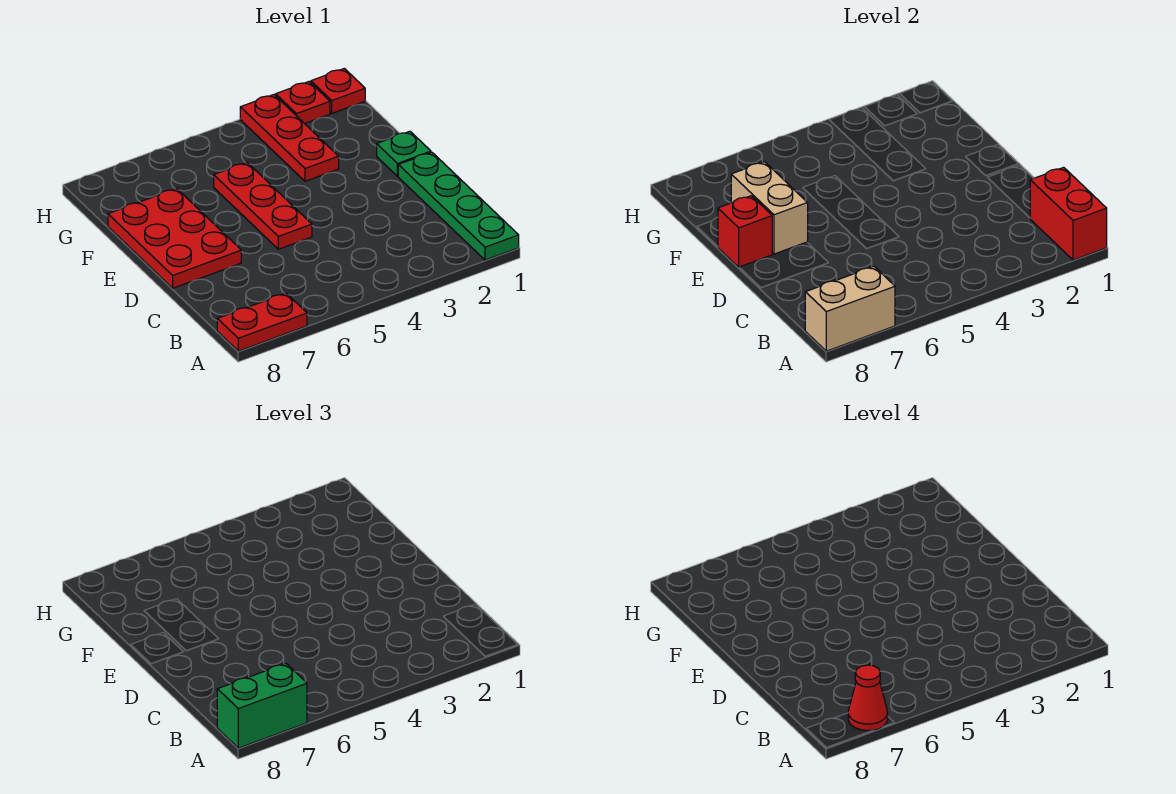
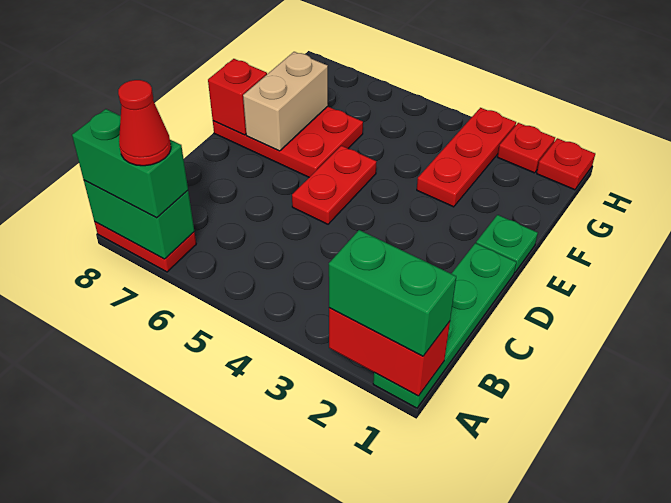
red brick A1:B1 level 2 -> red brick A1:A2 level 2
none -> green brick A1:A2 level 3
tan brick A7:A8 level 2 -> green brick A7:A8 level 2
red plate D5:F5 level 1 -> red plate D5:E5 level 1
red plate D7:F8 level 1 -> red plate E6:F8 level 1

